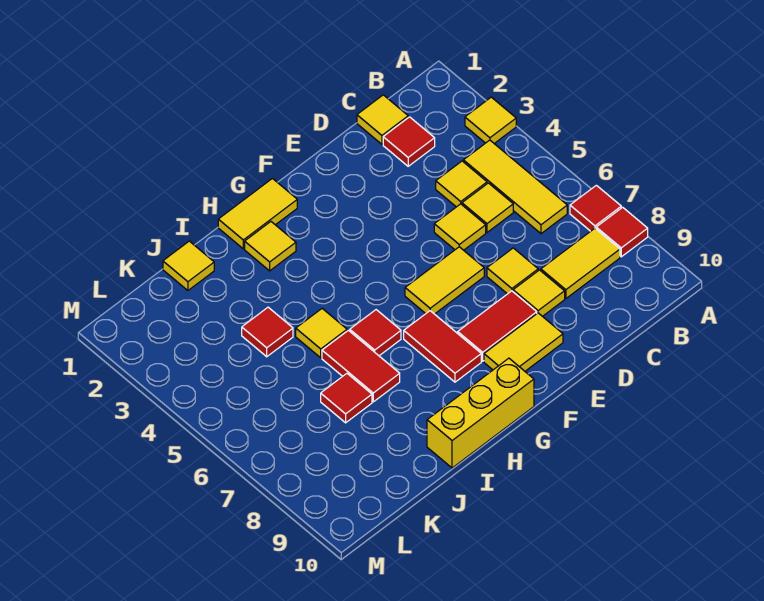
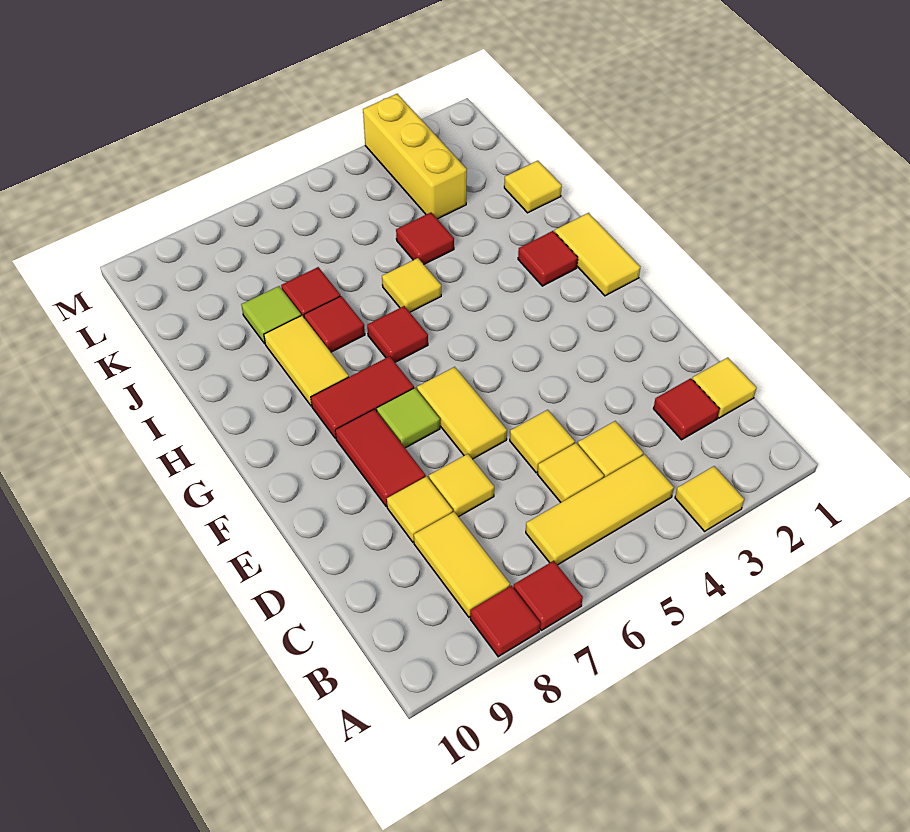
yellow tile E9:F9 level 1 -> yellow tile H8:I8 level 1
none -> lime tile F7 level 1
yellow brick G10:I10 level 1 -> yellow brick K3:M3 level 1
yellow tile H2 level 1 -> red tile H2 level 1
red tile I6:I7 level 1 -> red tile I7 level 1
none -> lime tile J8 level 1

